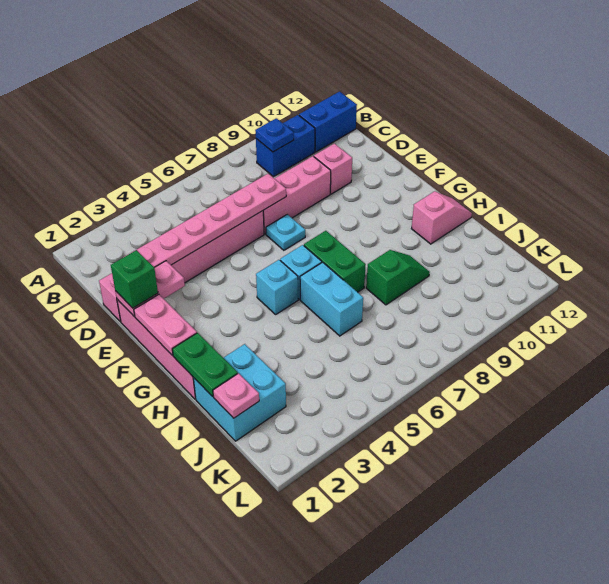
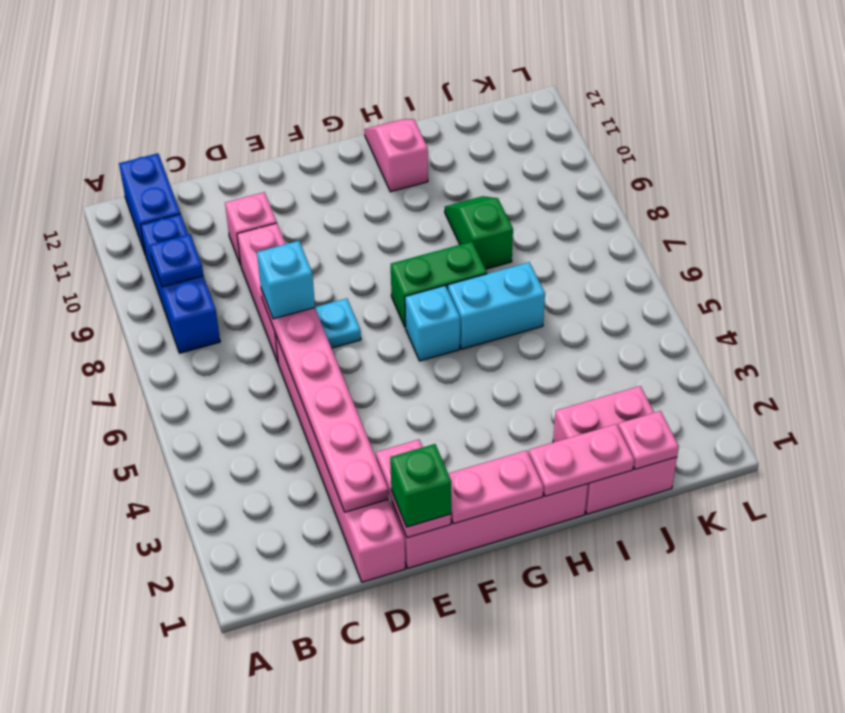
blue brick B9:B10 level 1 -> blue brick B8:B10 level 1
cyan brick G5 level 1 -> cyan brick D7 level 3
green plate H1:I1 level 2 -> pink plate H1:I1 level 2
cyan brick I1:J2 level 1 -> pink brick I1:J2 level 1

